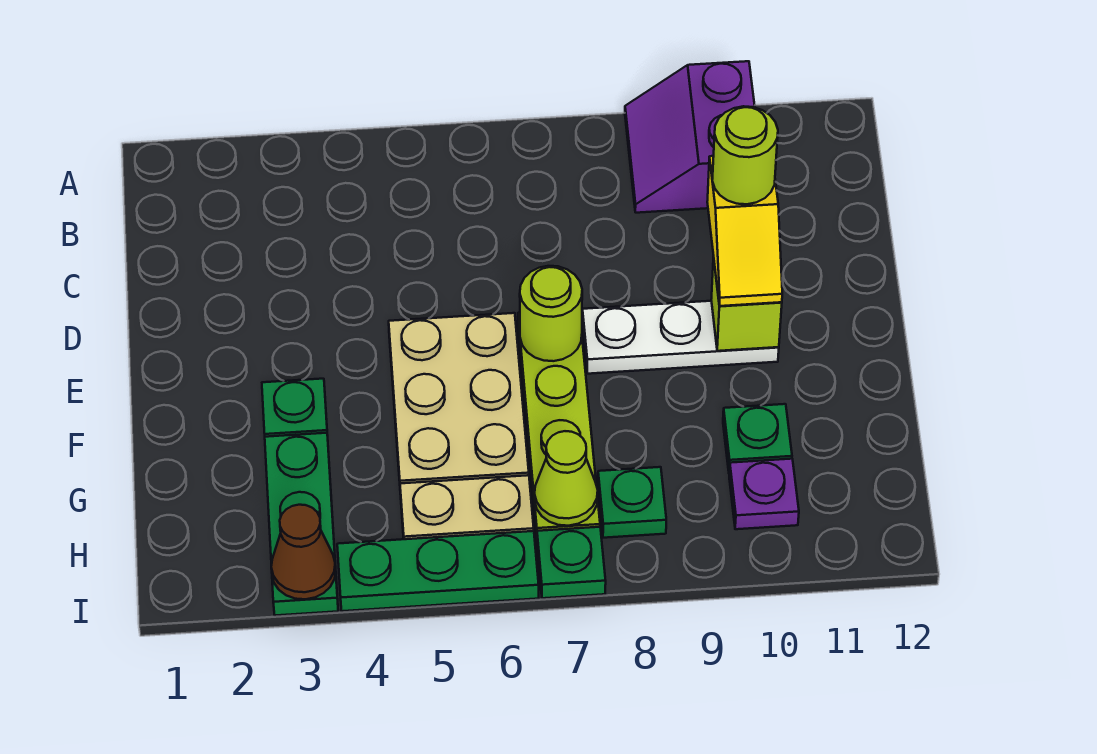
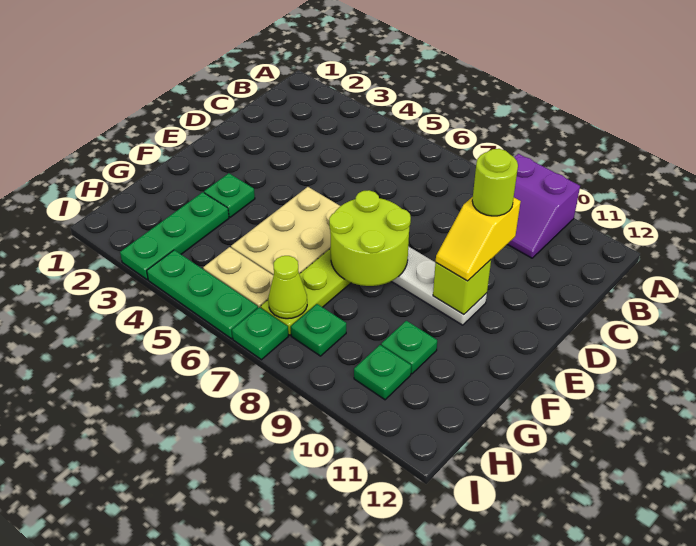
purple slope A9:B10 level 1 top 10 -> purple slope A9:B10 level 1 top A
lime round brick E7 level 2 -> lime round brick E7:F8 level 2
purple plate H10 level 1 -> green plate H10 level 1
brown cone I3 level 2 -> none

